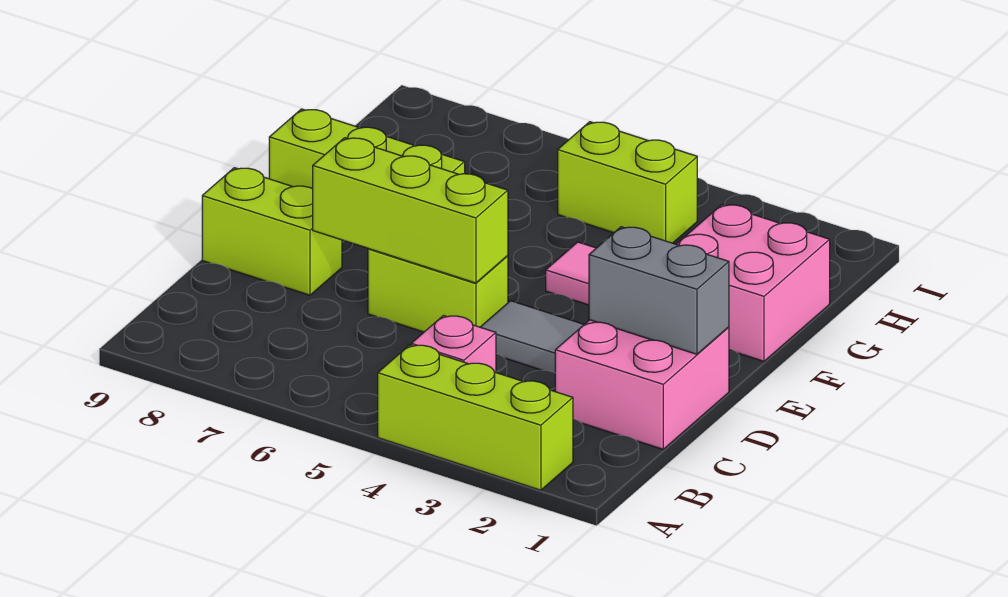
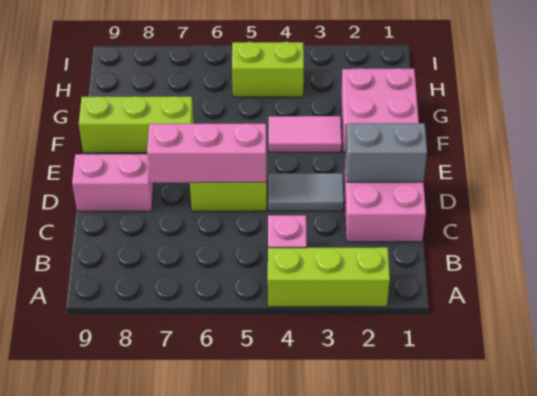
lime brick D5:D7 level 2 -> pink brick D5:D7 level 2
lime brick D8:D9 level 1 -> pink brick D8:D9 level 1

